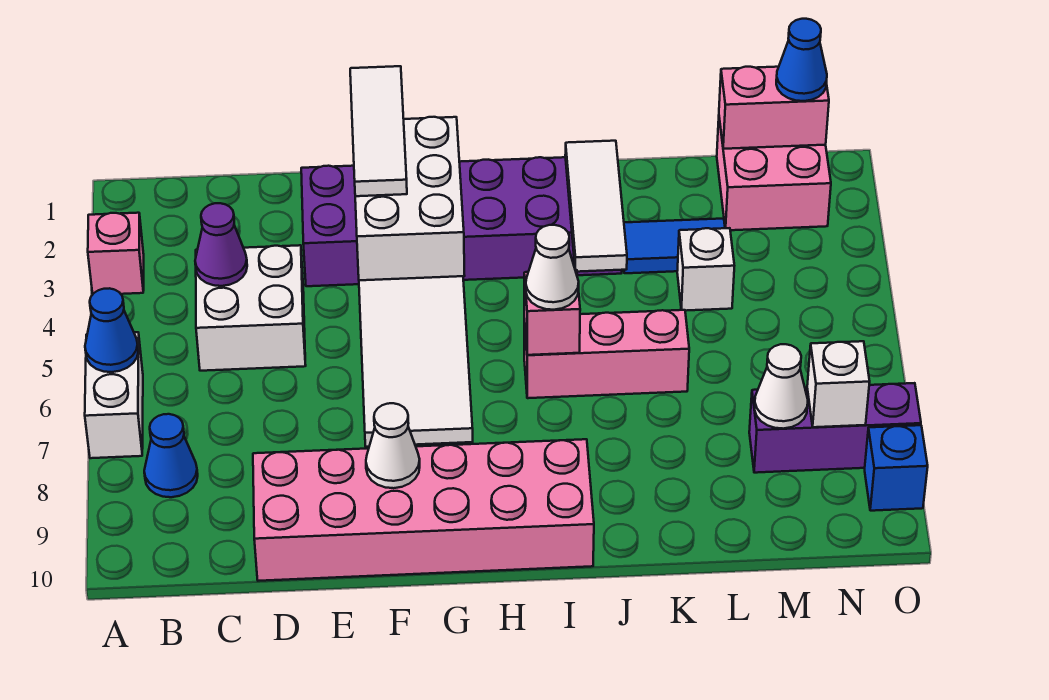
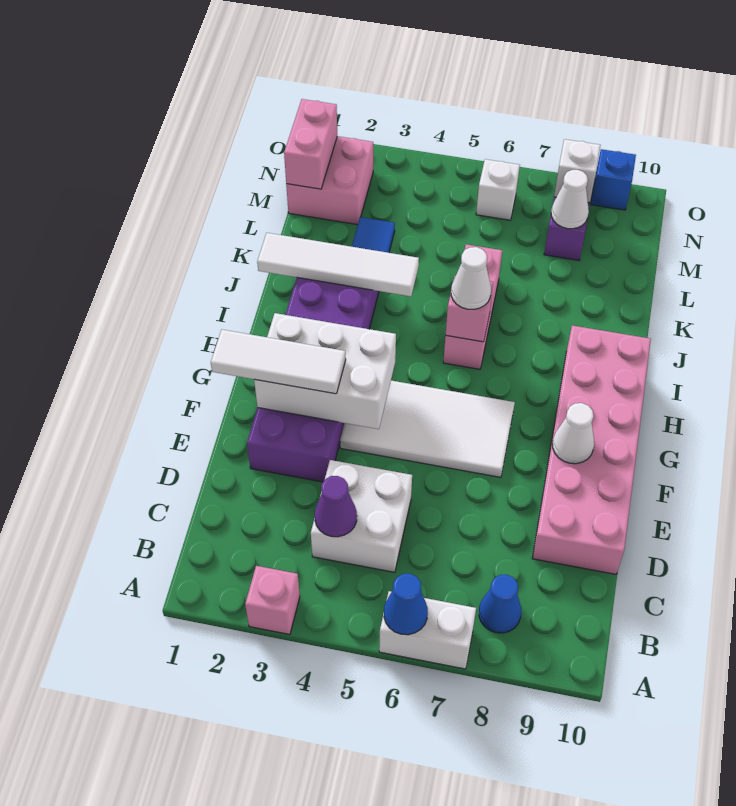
white tile J2:J4 level 2 -> white tile J1:J4 level 2
white brick L4 level 1 -> white brick N6 level 1
blue cone N1 level 3 -> none

